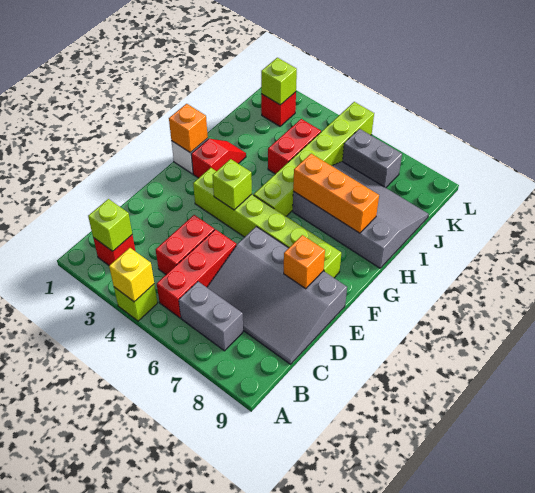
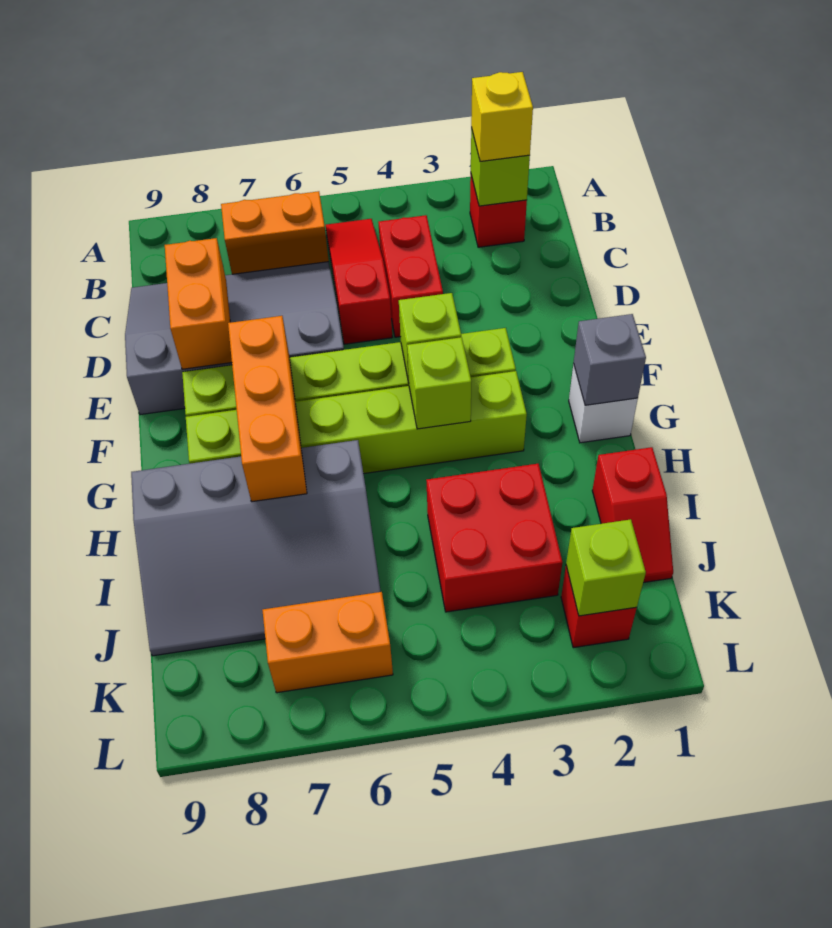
lime brick A4 level 1 -> lime brick G4 level 2
yellow brick A4 level 2 -> yellow brick B2 level 3
red brick B5:D5 level 1 -> red slope B5:D5 level 1 top D
grey brick B6:B7 level 1 -> orange brick B6:B7 level 1
orange brick E8 level 2 -> orange brick D8:E8 level 2
orange brick G1 level 2 -> grey brick G1 level 2
red slope G2:H2 level 1 top G -> red slope I1:J1 level 1 top I
lime brick G5:L5 level 1 -> lime brick G3:G8 level 1
orange brick H6:H8 level 2 -> orange brick F7:H7 level 2
red brick I4:J4 level 1 -> red brick I3:J4 level 1
grey brick K6:K7 level 1 -> orange brick K6:K7 level 1

